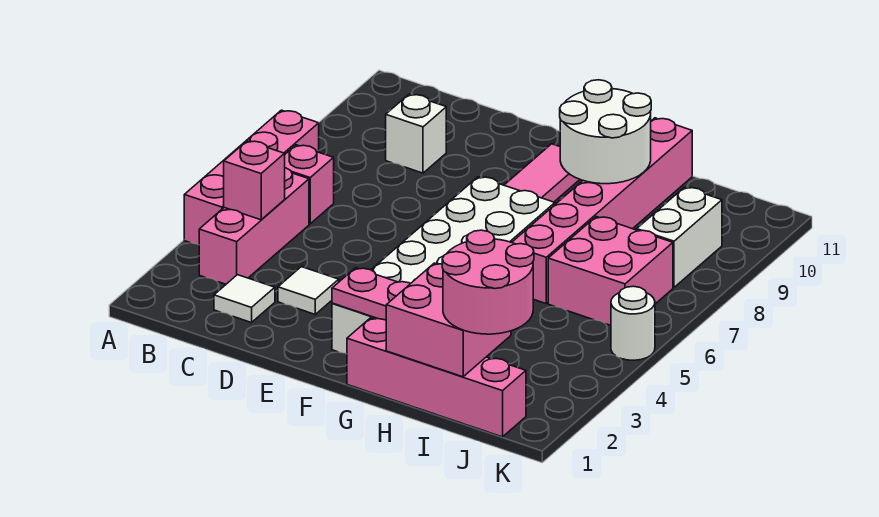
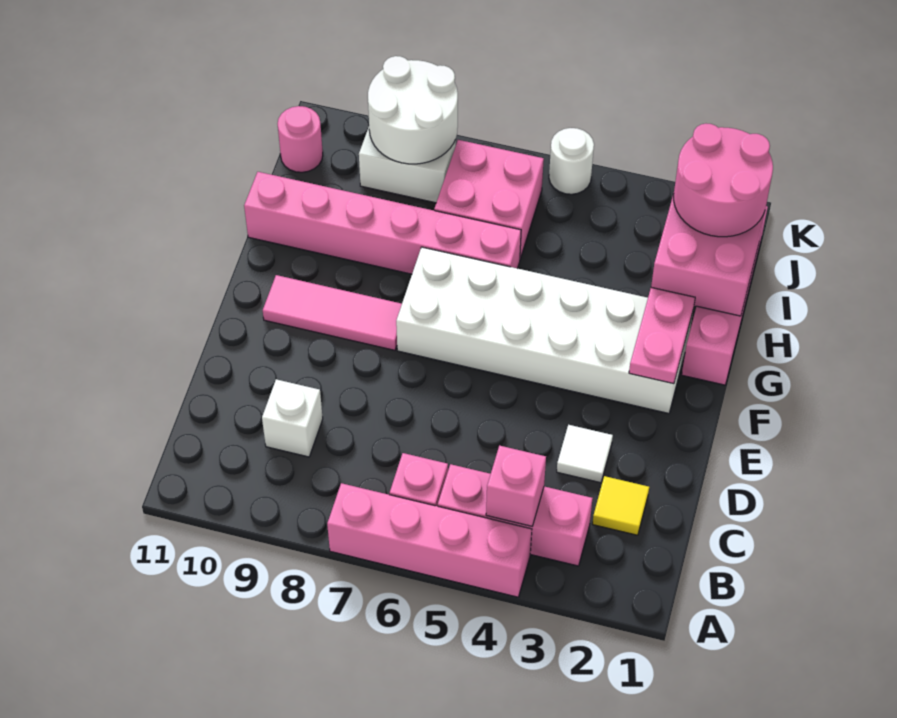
white tile C2 level 1 -> yellow tile C2 level 1
white round brick G9:H10 level 2 -> white round brick J8:K9 level 2
none -> pink round brick J11 level 1

